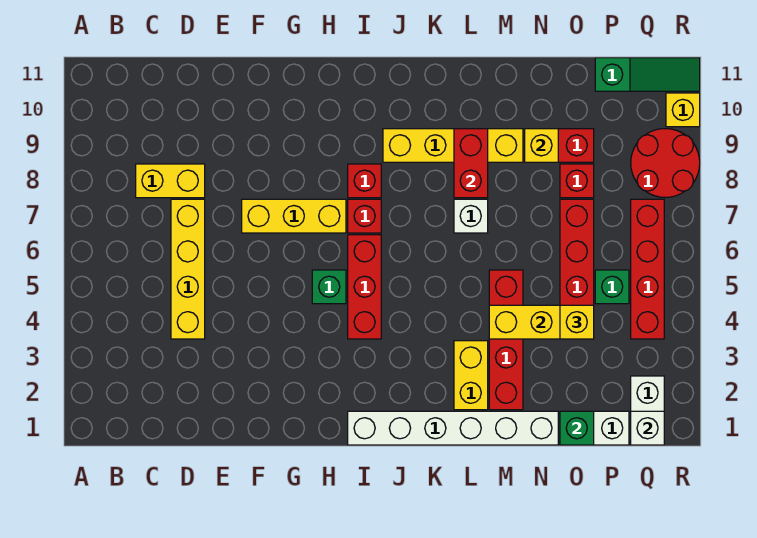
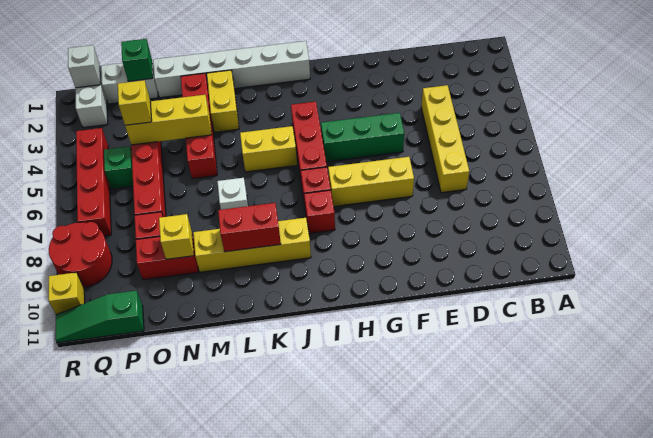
yellow brick C8:D8 level 1 -> yellow brick J5:K5 level 1
green brick H5 level 1 -> green brick F5:H5 level 1
red brick L8:L9 level 2 -> red brick K9:L9 level 2

